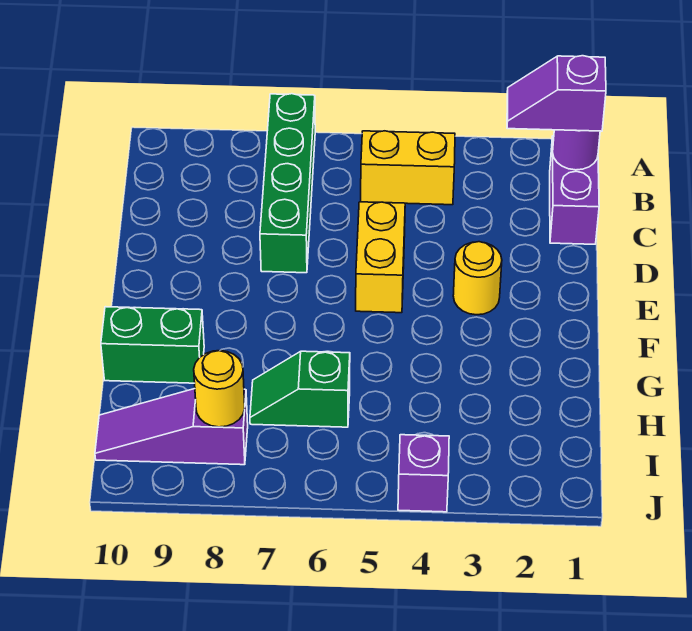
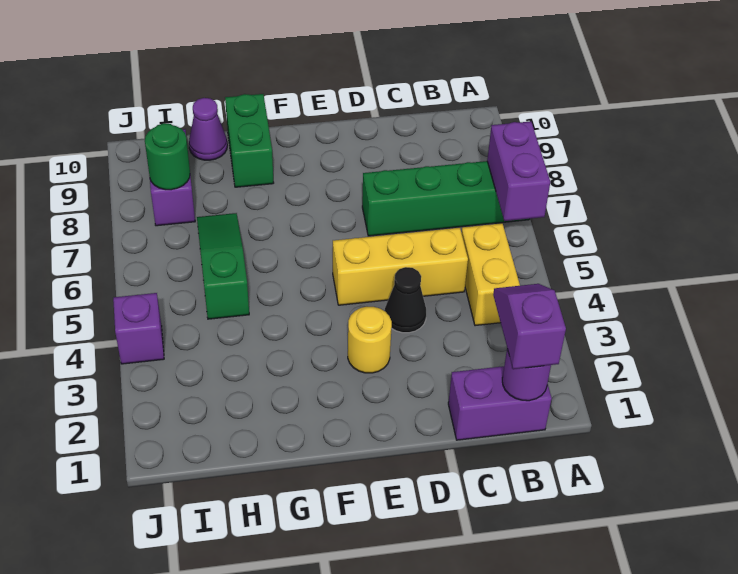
none -> purple brick A6:A7 level 2
none -> black cone D4 level 1
yellow brick D5:E5 level 1 -> yellow brick C5:E5 level 1
green slope H6:H7 level 1 top 6 -> green slope H5:H7 level 1 top 5
none -> purple cone H10 level 1
yellow round brick I8 level 2 -> green round brick I8 level 2

